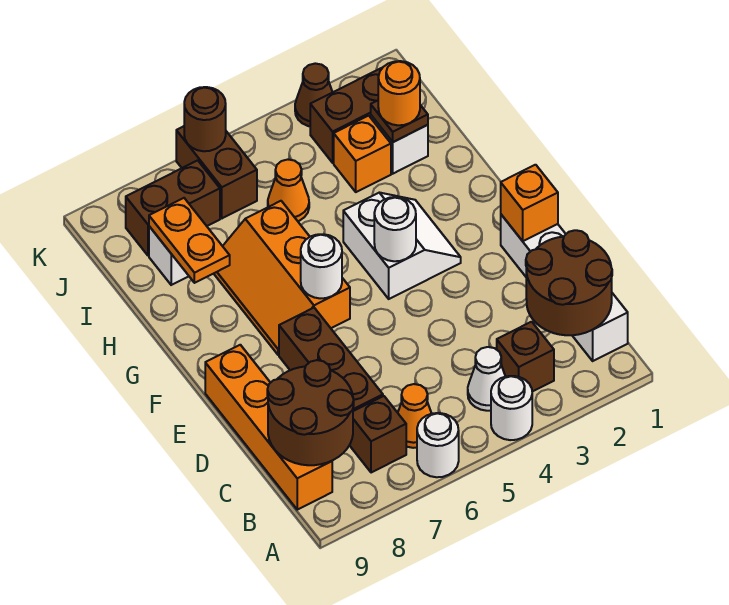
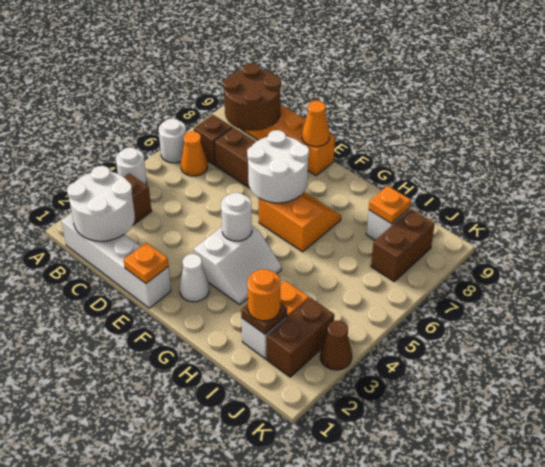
brown round brick B1:C2 level 2 -> white round brick B1:C2 level 2
white cone B4 level 1 -> white cone F2 level 1
orange brick E1 level 2 -> orange plate E1 level 2
white slope F3:G4 level 1 top 4 -> white slope F3:G4 level 1 top F
orange slope F6:H7 level 1 top 6 -> orange slope F6:G7 level 1 top 6
white round brick F6 level 2 -> white round brick E6:F7 level 2
orange plate H8:I8 level 2 -> orange plate I8 level 2
orange cone I5 level 1 -> orange cone E9 level 2
brown brick J6:K6 level 1 -> none
brown round brick K6 level 2 -> none

